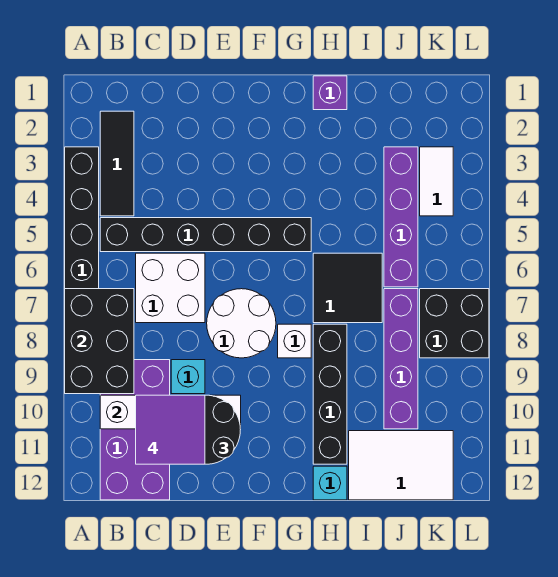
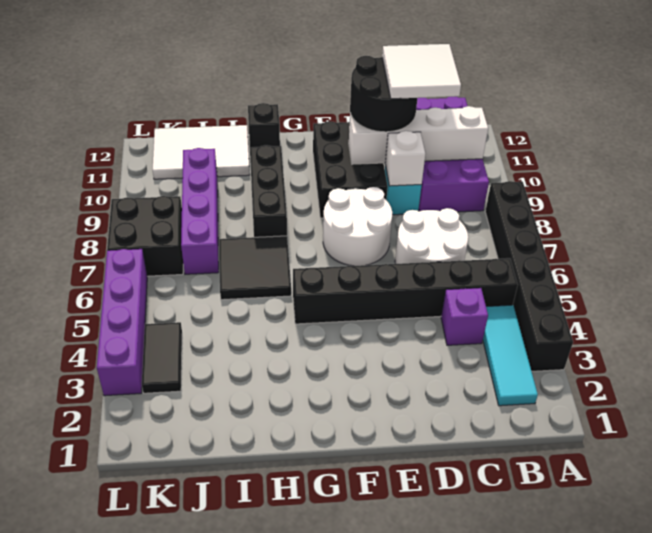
black brick A7:B9 level 2 -> black brick E9:F11 level 1
black tile B2:B4 level 1 -> cyan tile B2:B4 level 1
white brick C6:D7 level 1 -> white round brick C6:D7 level 1
purple tile C10:D11 level 4 -> white tile C10:D11 level 4
white brick G8 level 1 -> white brick D9 level 2
purple brick H1 level 1 -> purple brick C4 level 1
black brick H8:H11 level 1 -> black brick H8:H10 level 1
cyan brick H12 level 1 -> black brick H12 level 1
purple brick J3:J6 level 1 -> purple brick L3:L6 level 1
white tile K3:K4 level 1 -> black tile K3:K4 level 1

